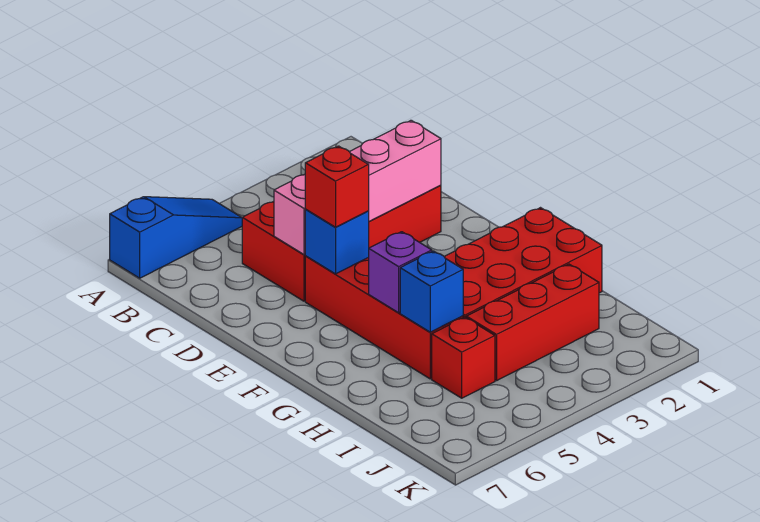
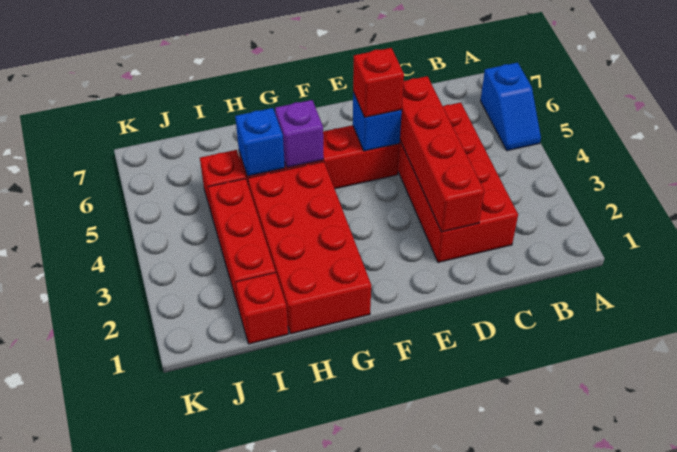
blue slope A5:A7 level 1 top 7 -> blue slope A5:A6 level 1 top 6
pink brick D2:D5 level 2 -> red brick D2:D5 level 2
none -> red brick I1 level 1

